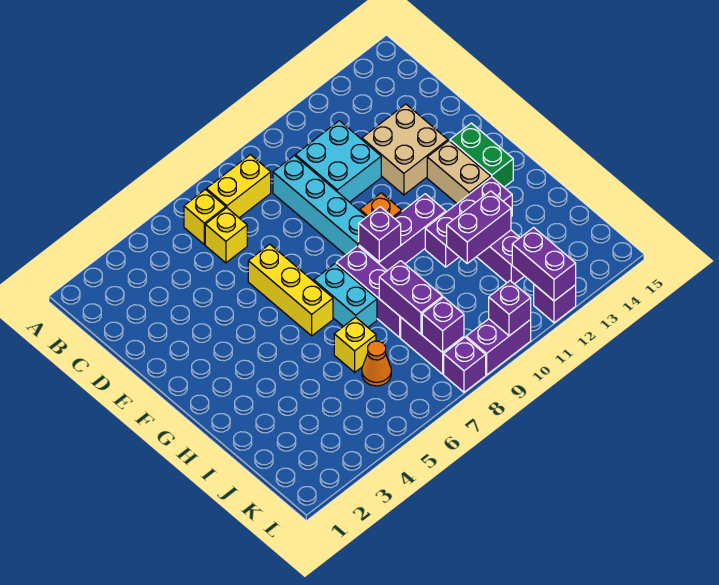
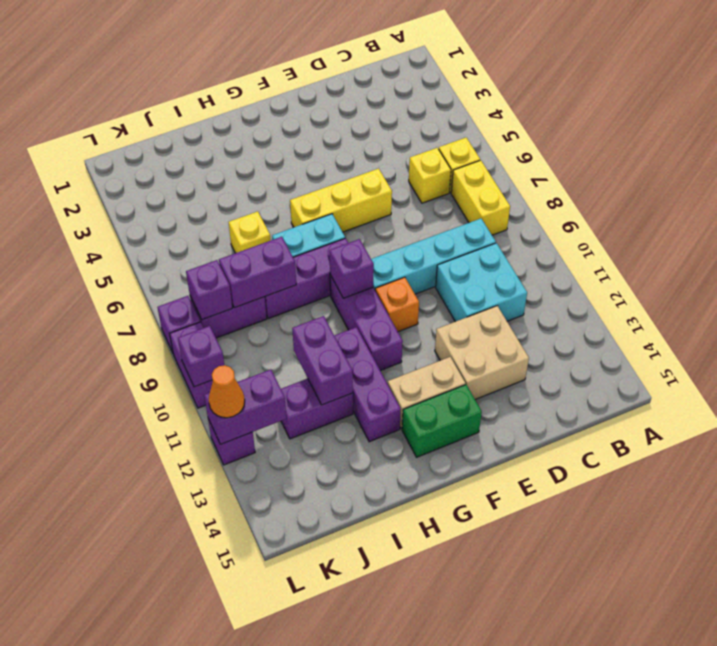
orange cone J6 level 1 -> orange cone L12 level 3

